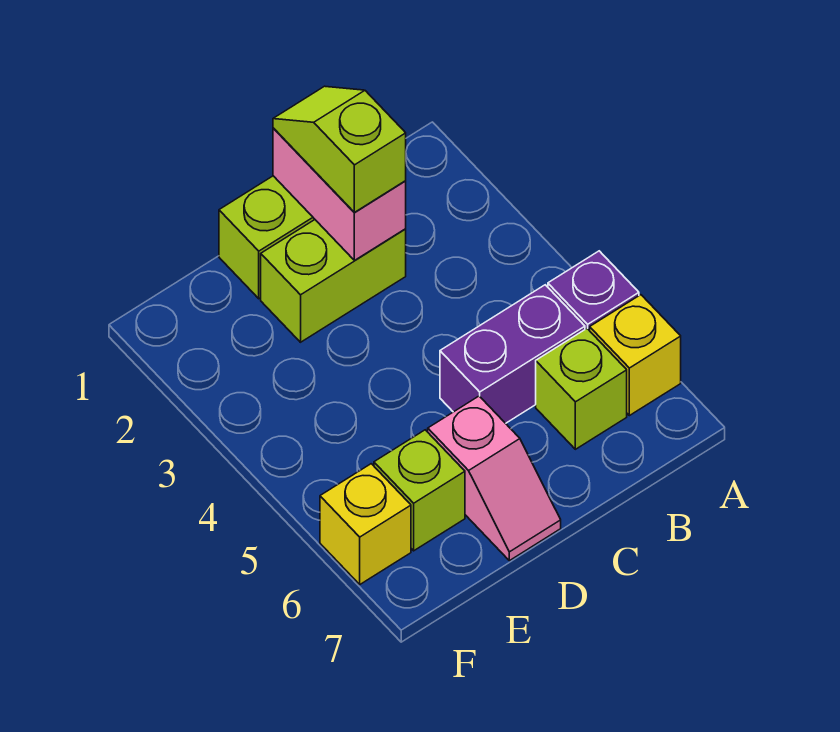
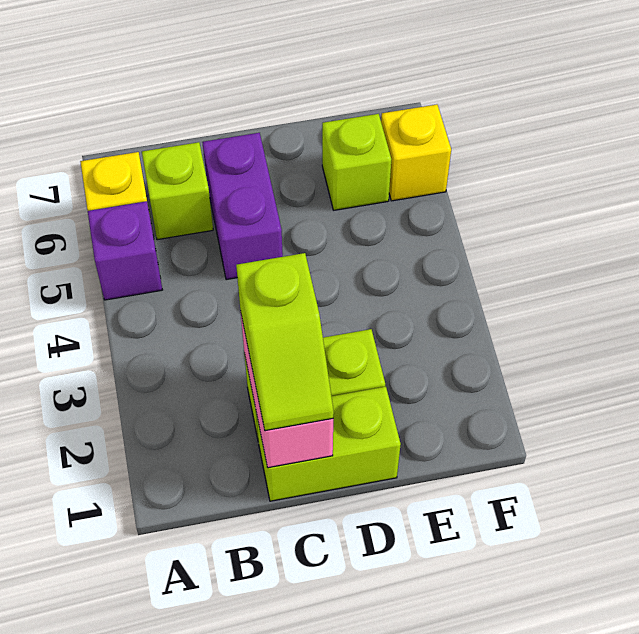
purple brick B5:C5 level 1 -> purple brick C5:C6 level 1
pink slope D6:D7 level 1 top 6 -> none

